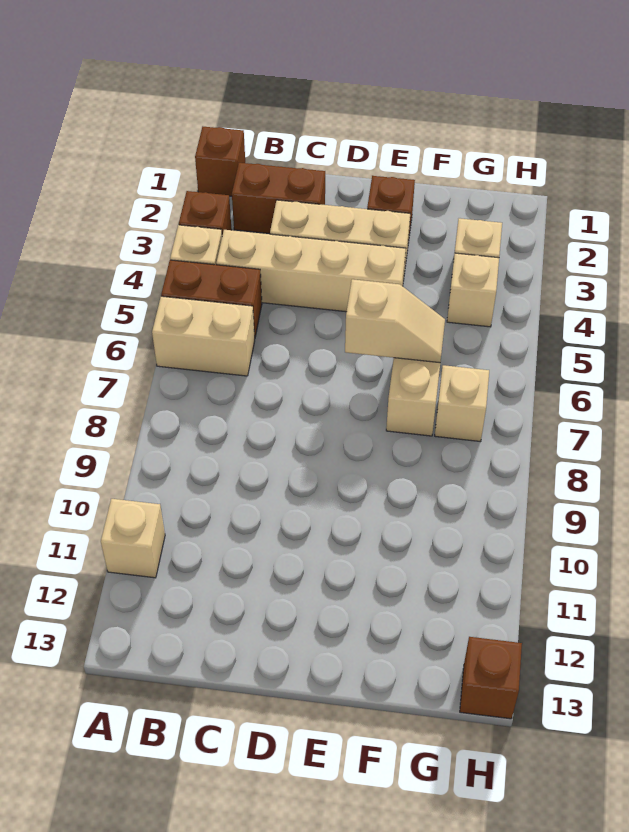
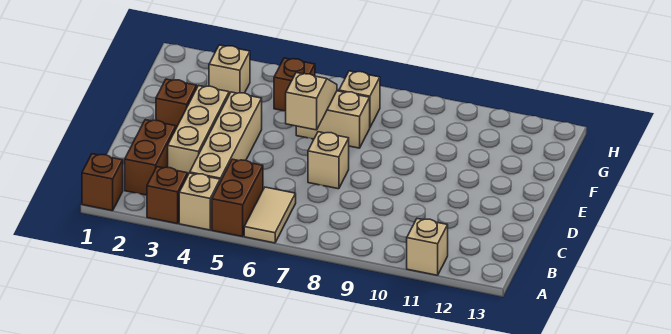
tan brick A6:B6 level 1 -> tan tile A6:B6 level 1
tan brick G4 level 1 -> tan brick D7 level 1
brown brick H13 level 1 -> brown brick G5 level 1

